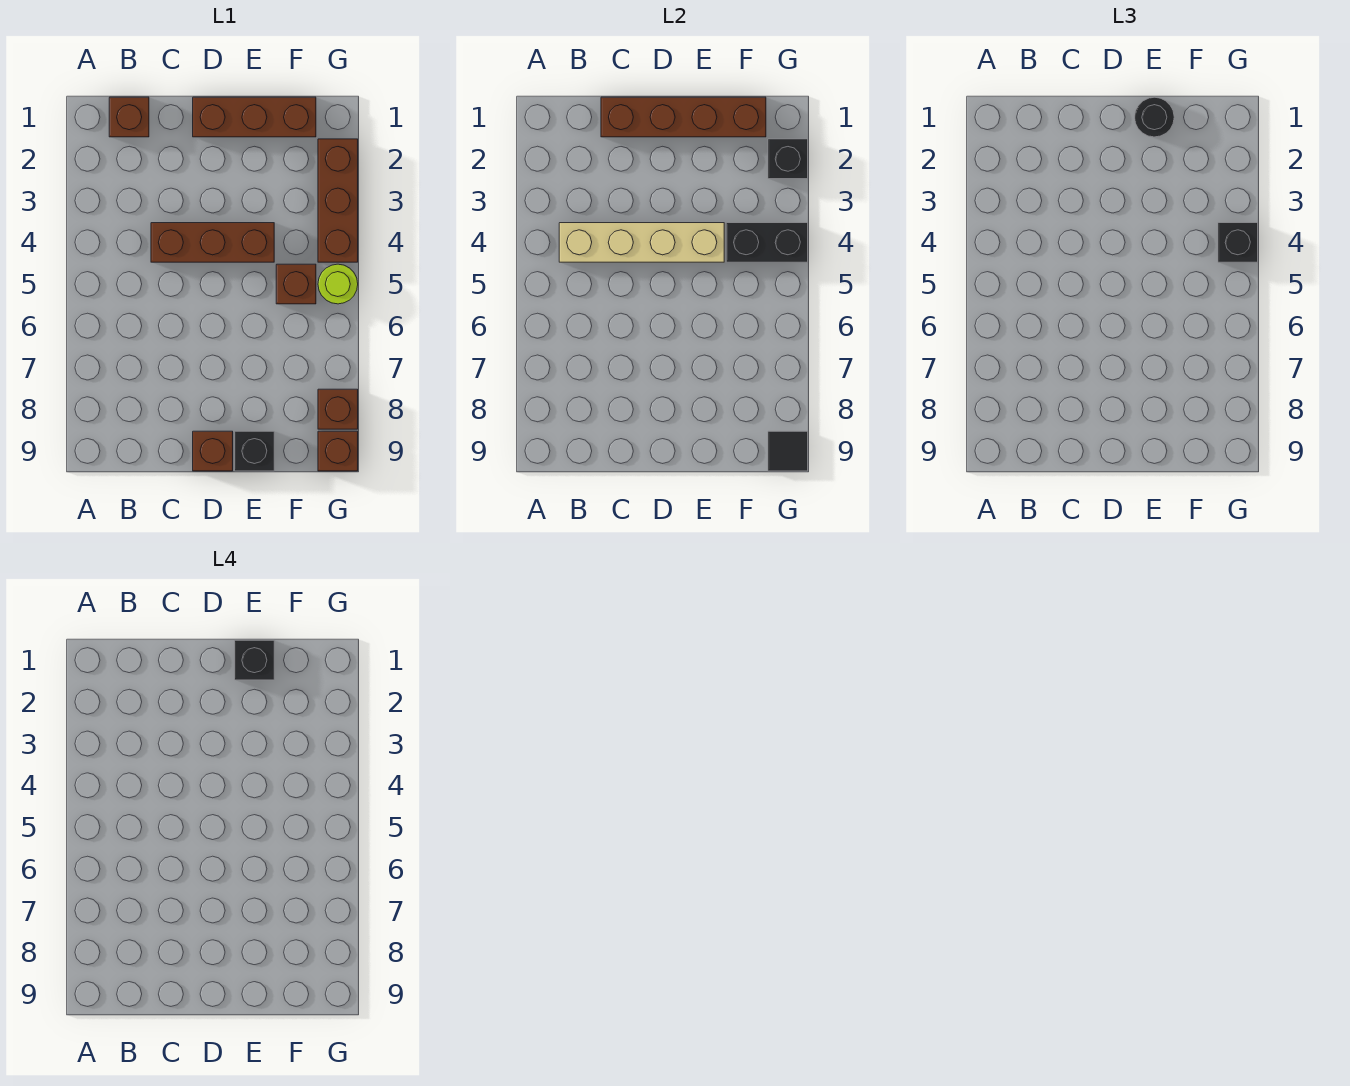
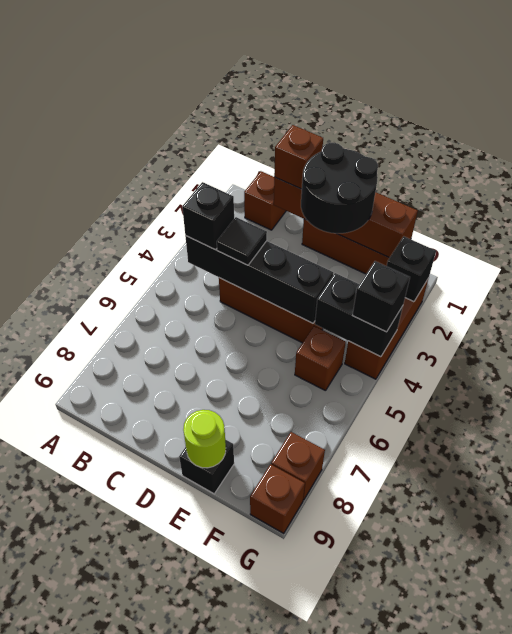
tan brick B4:E4 level 2 -> black brick B4:E4 level 2
brown brick D9 level 1 -> brown brick C1 level 3
black round brick E1 level 3 -> black round brick D1:E2 level 3
black brick E1 level 4 -> black brick B4 level 3
lime round brick G5 level 1 -> lime round brick E9 level 2
black tile G9 level 2 -> black tile C4 level 3

